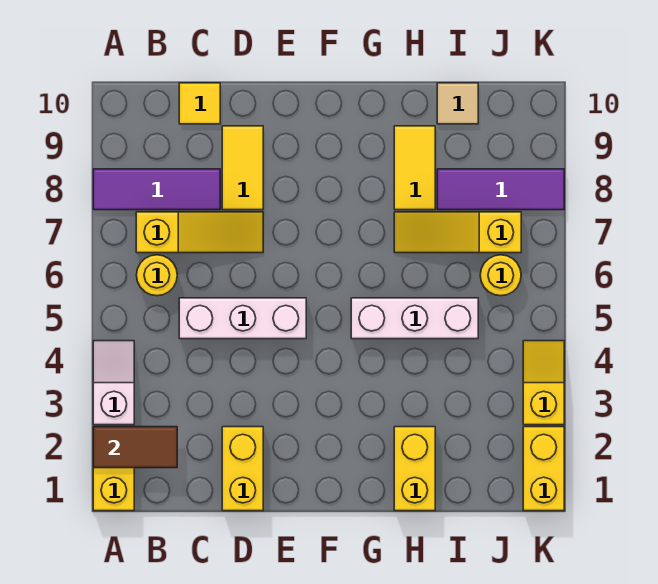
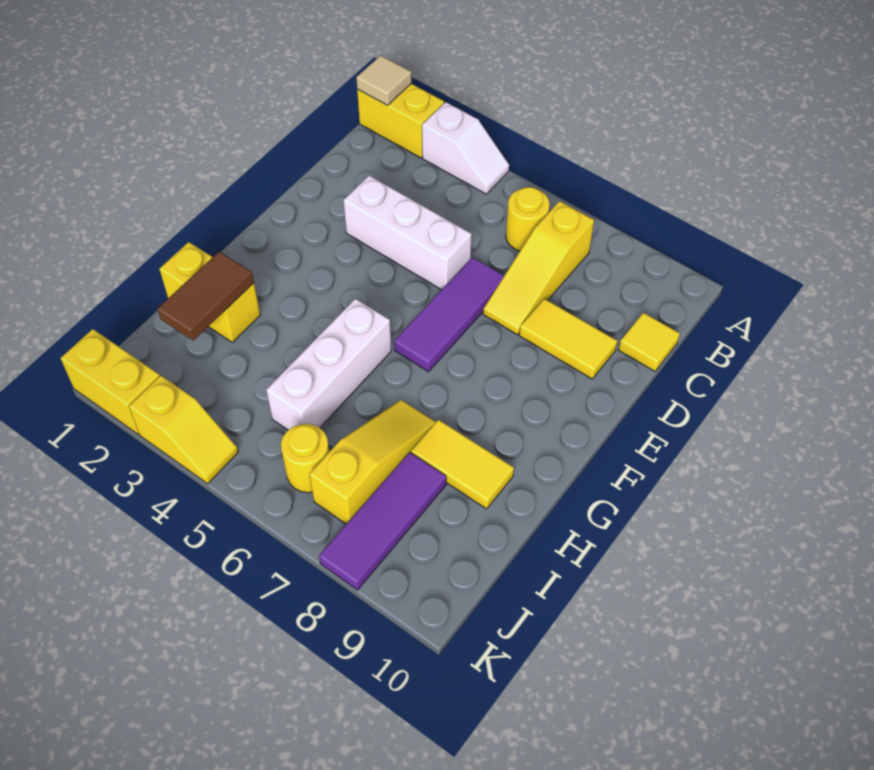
brown tile A2:B2 level 2 -> brown tile H2:I2 level 2
purple tile A8:C8 level 1 -> purple tile D6:F6 level 1
white brick C5:E5 level 1 -> white brick D3:D5 level 1
yellow brick D1:D2 level 1 -> none
tan tile I10 level 1 -> tan tile A1 level 2

